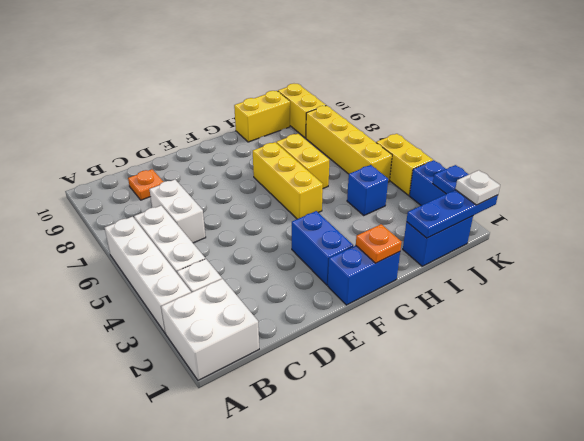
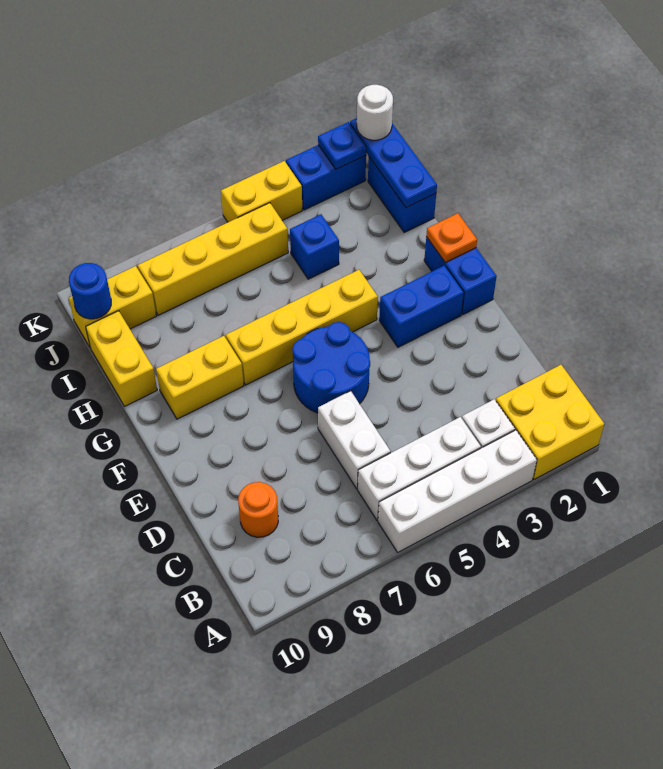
white brick A1:B2 level 1 -> yellow brick A1:B2 level 1
white brick C6:C7 level 1 -> white brick C6:D6 level 1
orange plate C9 level 1 -> orange round brick C9 level 1
none -> blue round brick E5:F6 level 1
yellow brick G5:G7 level 1 -> yellow brick G4:G7 level 1
yellow brick H6:H7 level 1 -> yellow brick G8:G9 level 1
none -> blue round brick J10 level 2
white plate K1 level 3 -> white round brick K1 level 3

